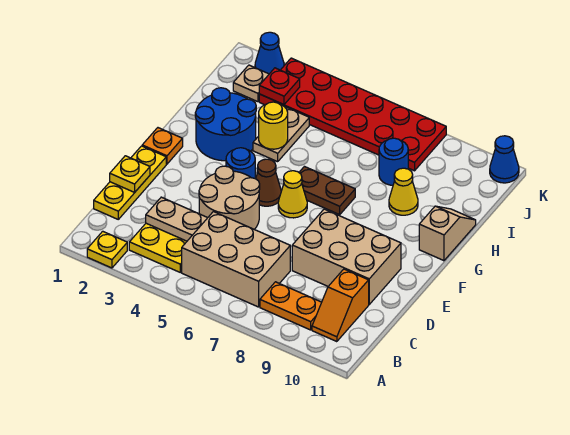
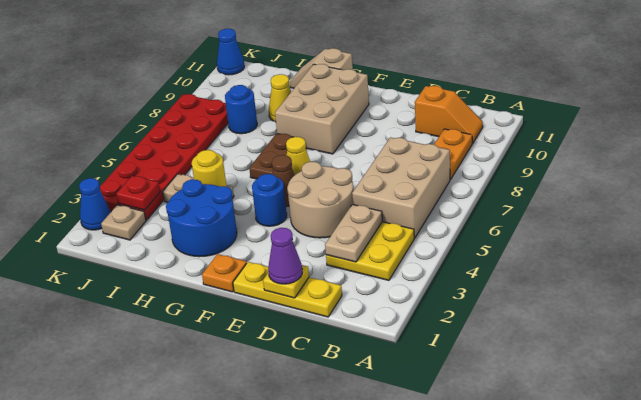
yellow plate A2 level 1 -> none
none -> purple cone D1 level 3
tan brick D8:E10 level 1 -> tan brick F8:G10 level 1

